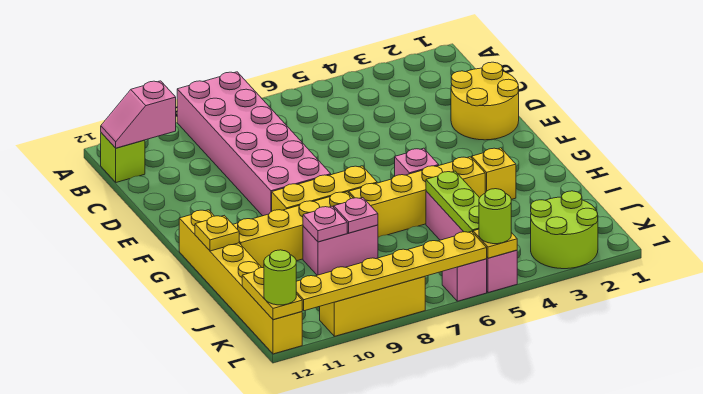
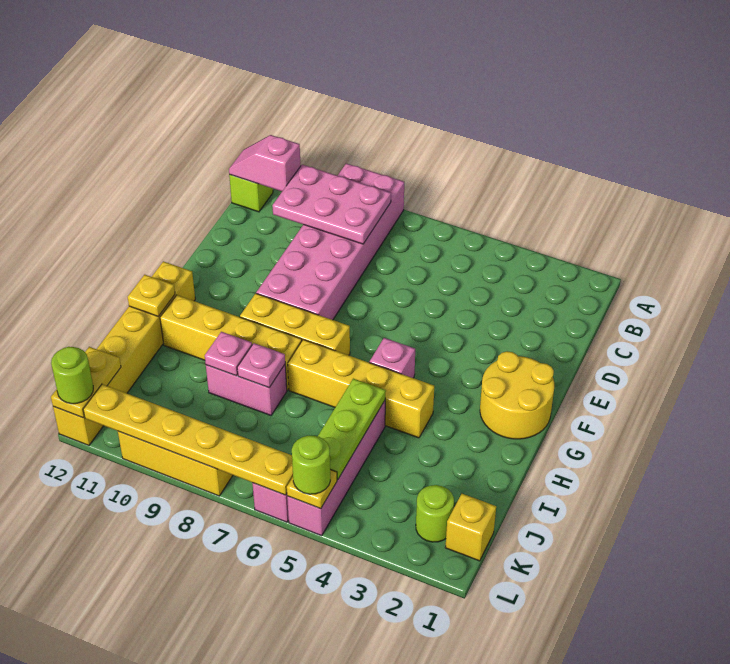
none -> pink plate B8:C10 level 2
yellow round brick D1:E2 level 1 -> yellow round brick F1:G2 level 1
yellow brick H3 level 1 -> yellow brick K1 level 1
lime round brick K2:L3 level 1 -> lime round brick K2 level 1

